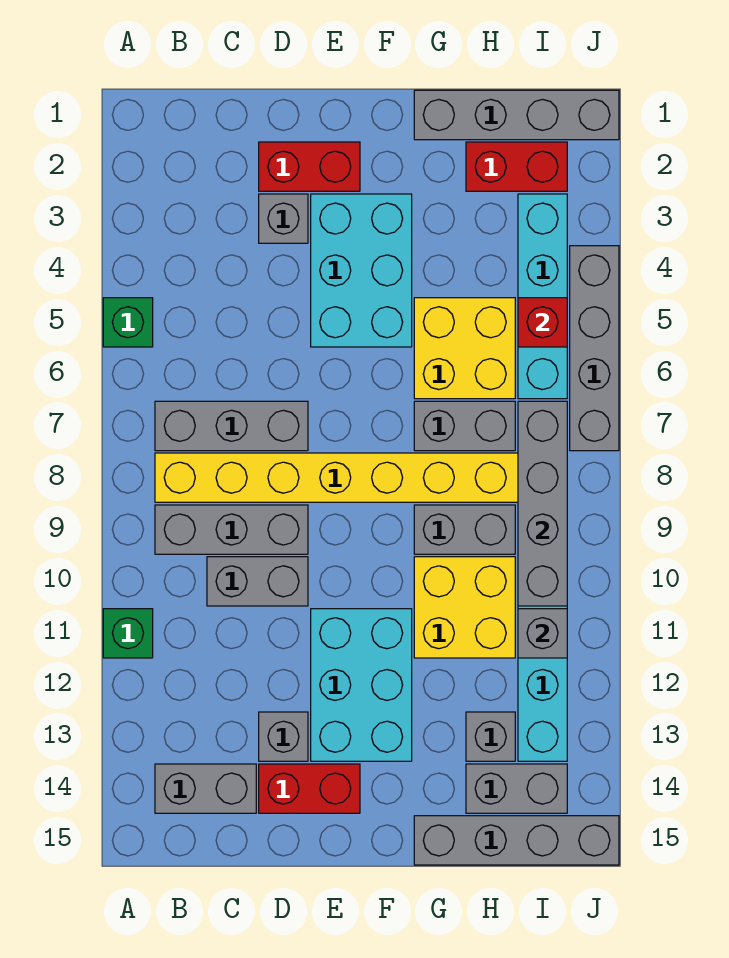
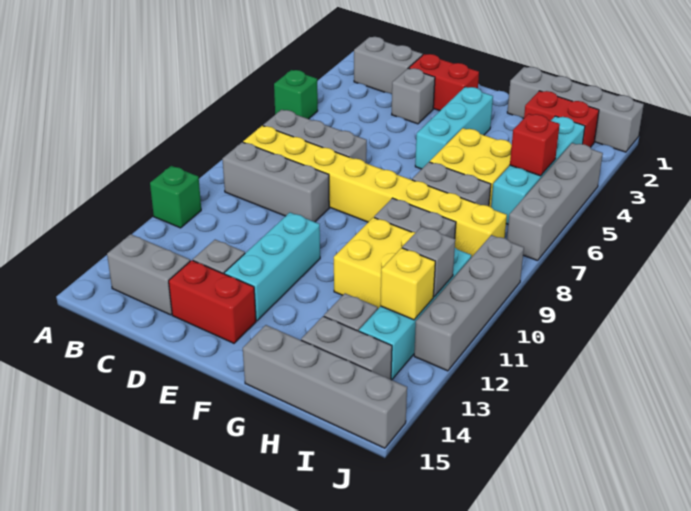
grey brick C10:D10 level 1 -> grey brick B2:C2 level 1
cyan brick E3:F5 level 1 -> cyan brick F3:F5 level 1
cyan brick E11:F13 level 1 -> cyan brick E11:E13 level 1
grey brick I7:I10 level 2 -> grey brick J9:J12 level 1
none -> yellow brick I12 level 2

